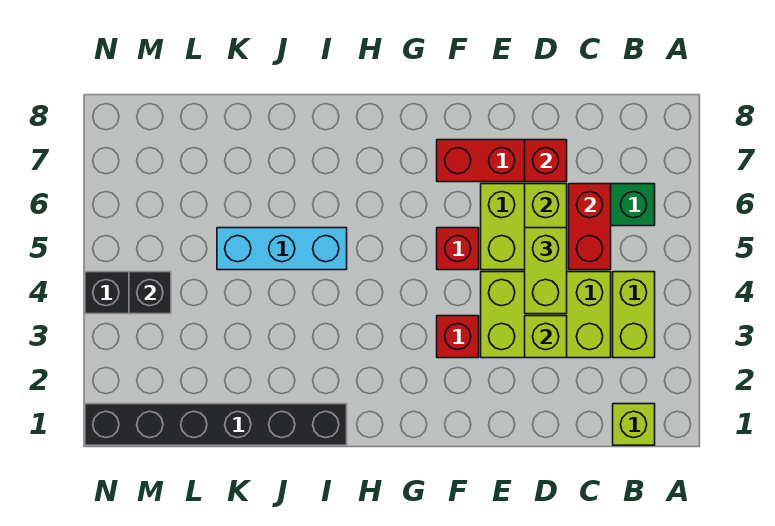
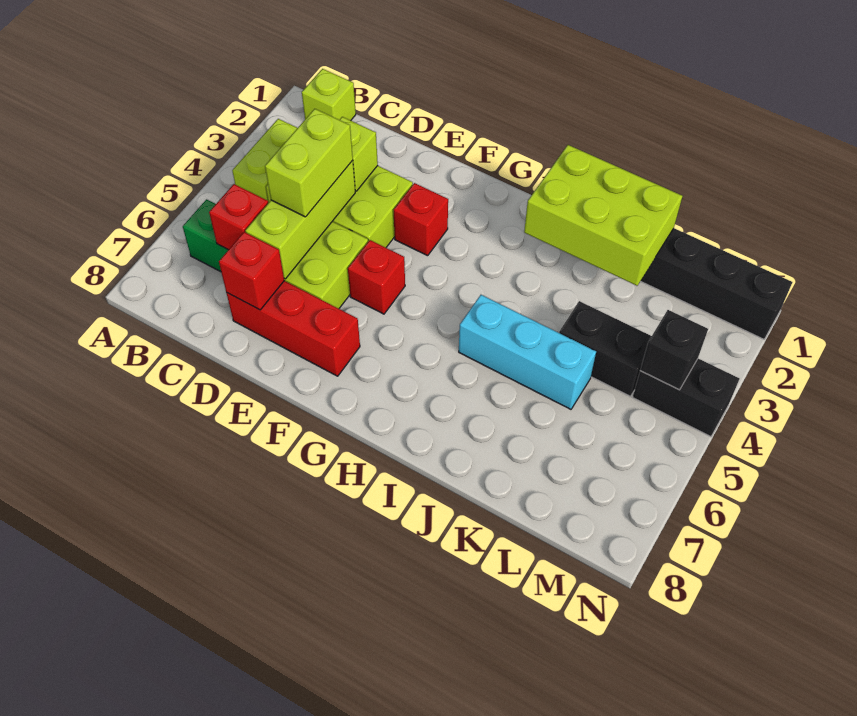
red brick C5:C6 level 2 -> red brick C6 level 2
none -> lime brick I1:K2 level 2
none -> black brick K4:L4 level 1

